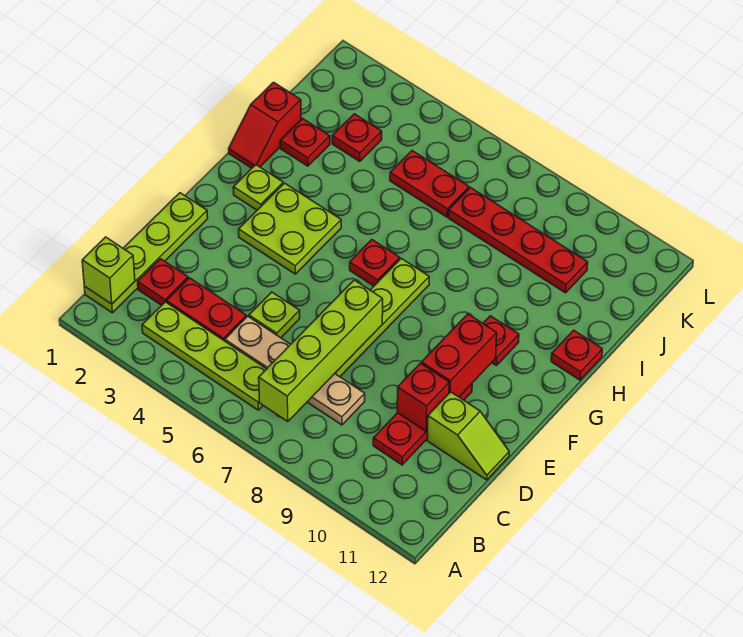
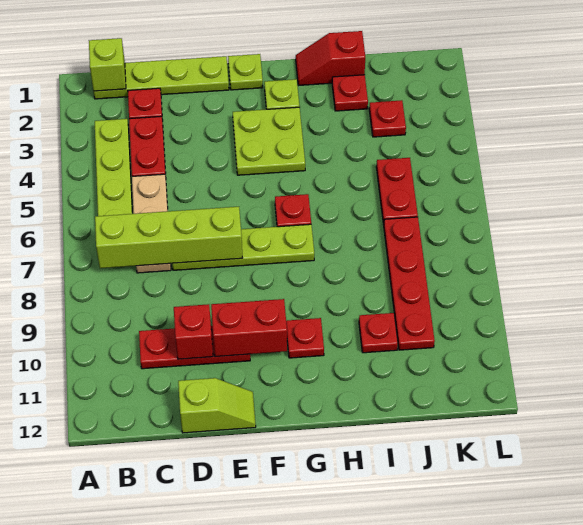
tan plate C5:C8 level 1 -> tan plate C5:C7 level 1
lime plate D5 level 1 -> lime plate F1 level 1
lime slope D11:D12 level 1 top 11 -> lime slope D12:E12 level 1 top D
red plate H12 level 1 -> red plate I10 level 1

